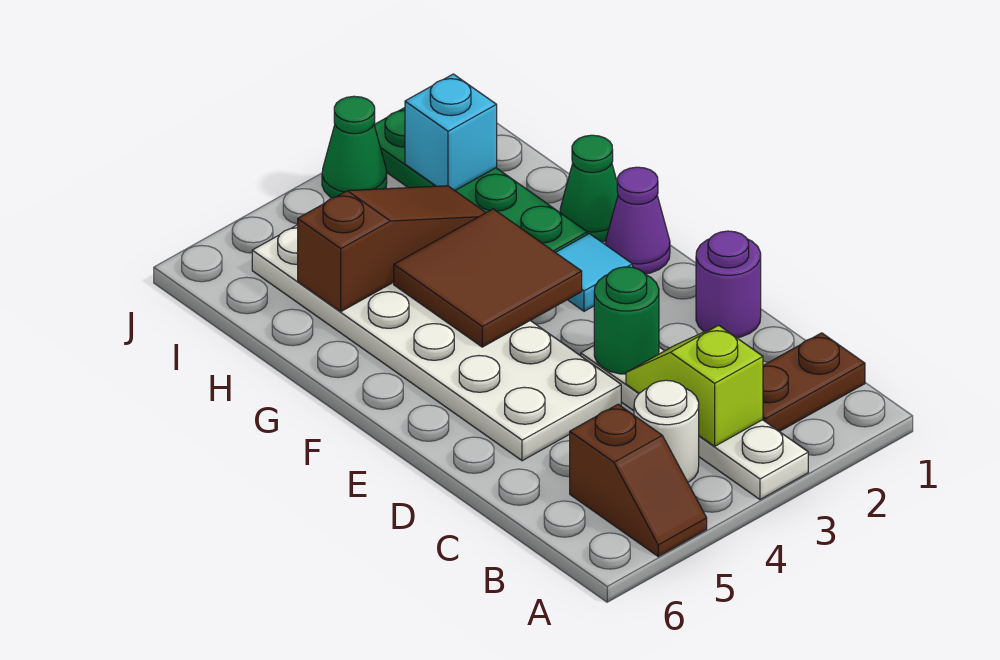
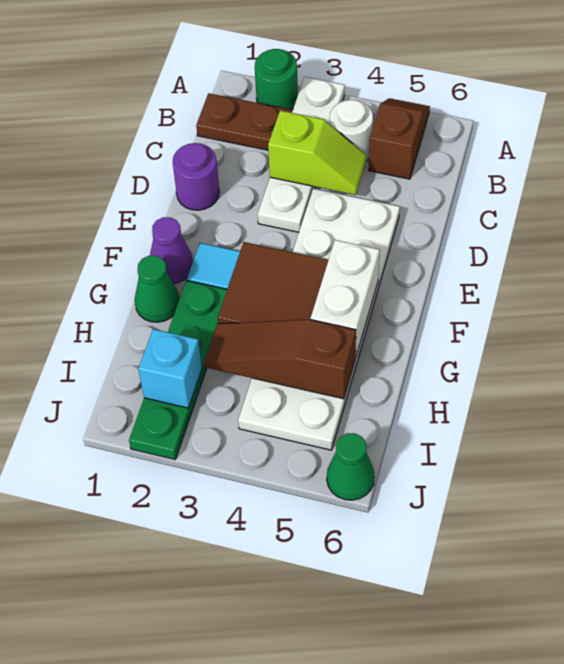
lime slope B3:C3 level 2 top B -> lime slope C3:C4 level 2 top 3
green round brick D3 level 2 -> green round brick A2 level 1
none -> white brick F5:G5 level 2
green cone J3 level 1 -> green cone J6 level 1

